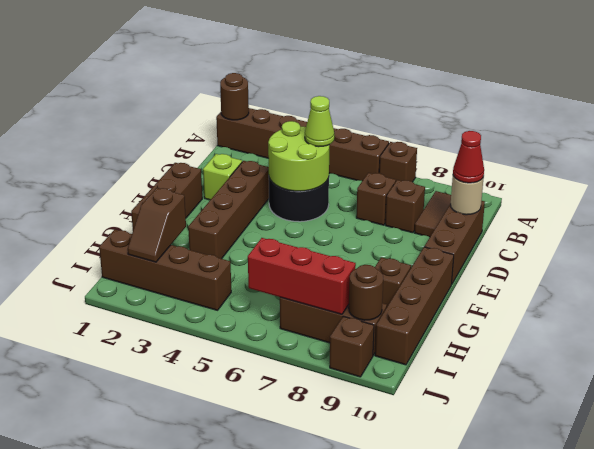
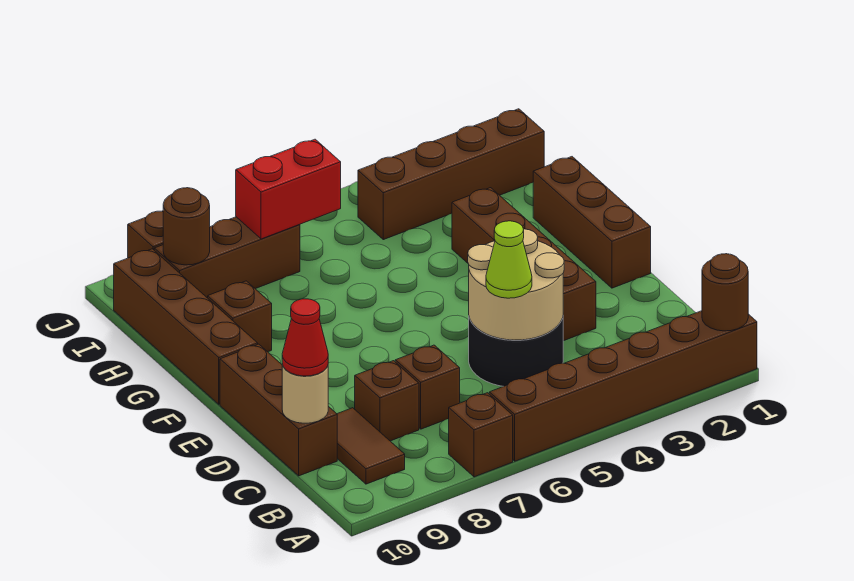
lime round brick C4:D5 level 2 -> tan round brick C4:D5 level 2
lime brick D2 level 1 -> none
brown slope H2:I2 level 2 top H -> none
red brick I6:I8 level 2 -> red brick I6:I7 level 2

